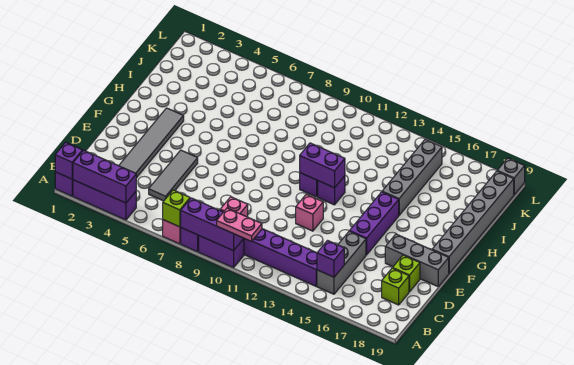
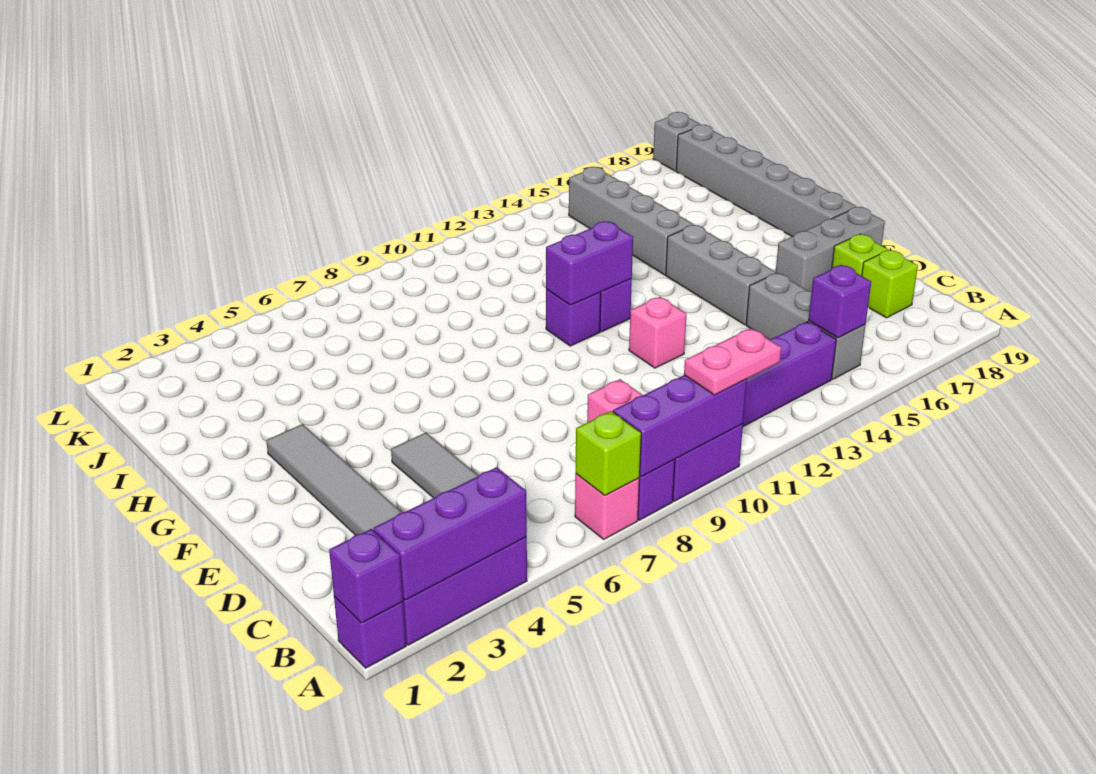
purple brick E15:G15 level 1 -> grey brick E15:G15 level 1

